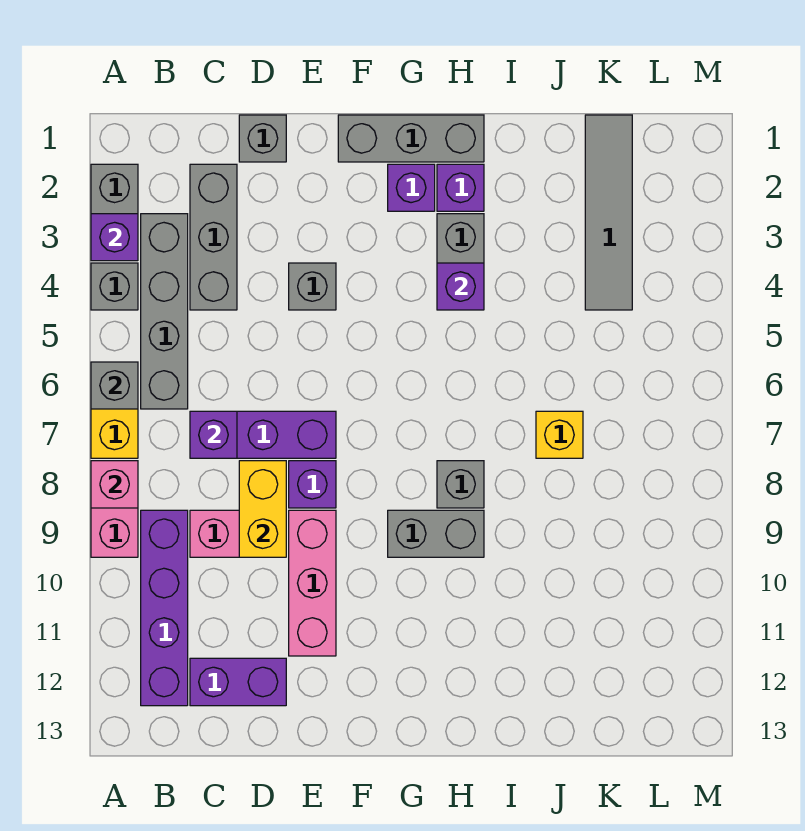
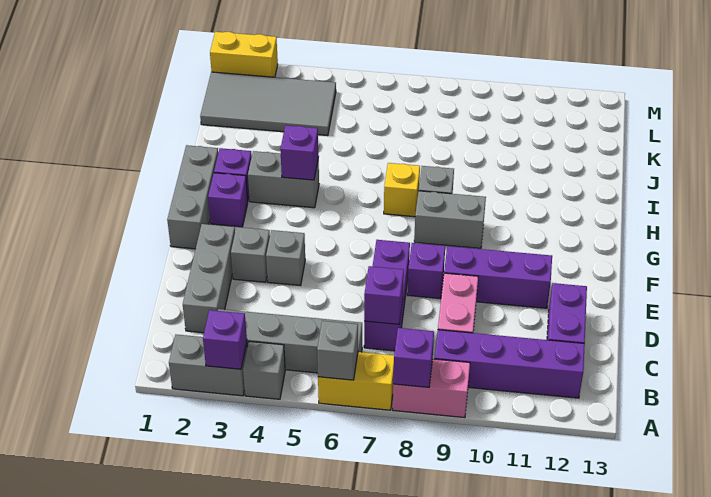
pink brick A8 level 2 -> purple brick A8 level 2
grey brick C2:C4 level 1 -> grey brick C2:E2 level 1
grey brick D1 level 1 -> grey brick E3 level 1
yellow brick D8:D9 level 2 -> yellow brick M1:M2 level 1
pink brick E9:E11 level 1 -> purple brick E9:E11 level 1
grey brick G9:H9 level 1 -> grey brick G8:G9 level 1
yellow brick J7 level 1 -> yellow brick H7 level 1
grey tile K1:K4 level 1 -> grey tile K1:L4 level 1

